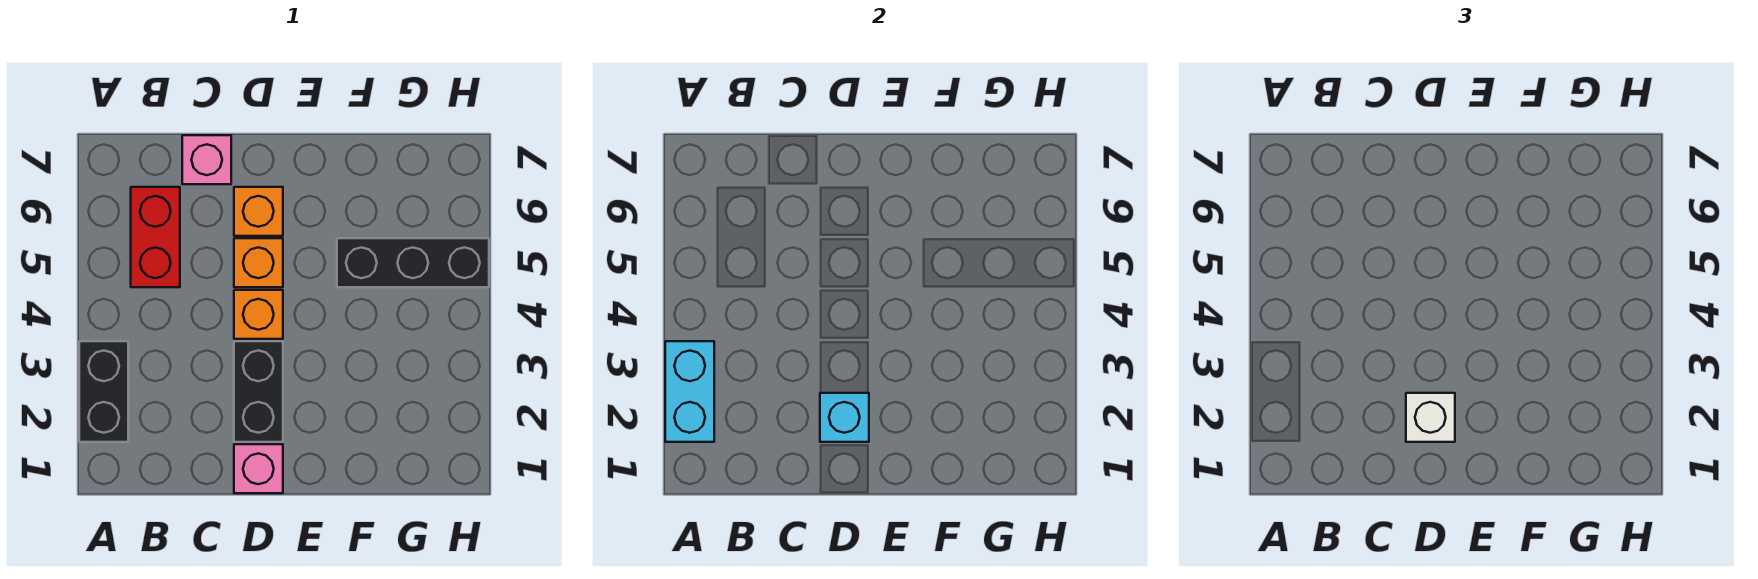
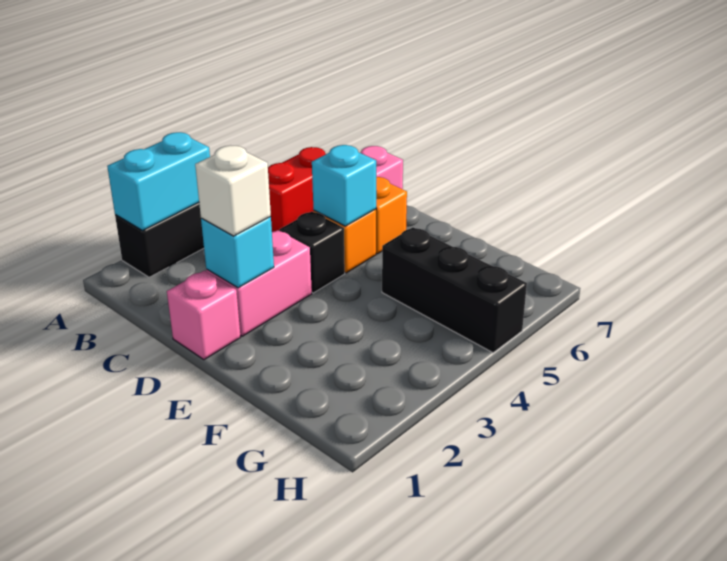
black brick D2:D3 level 1 -> pink brick D2:D3 level 1
orange brick D4 level 1 -> black brick D4 level 1
none -> cyan brick D5 level 2

